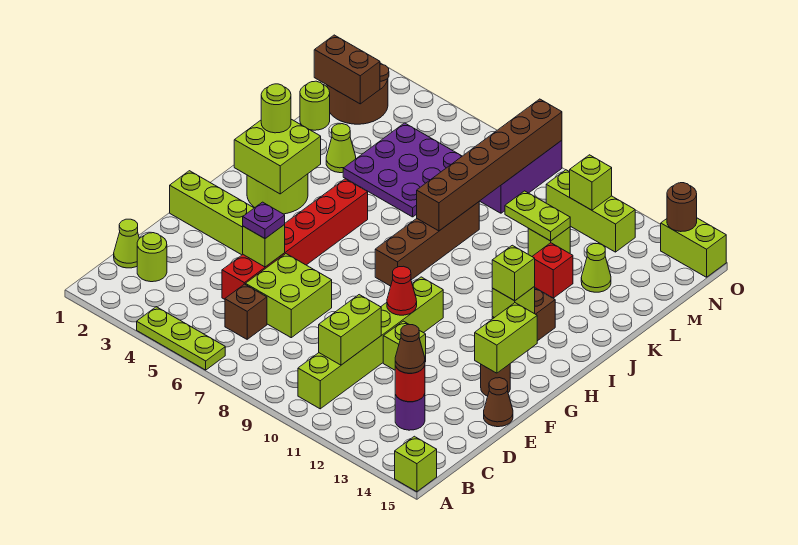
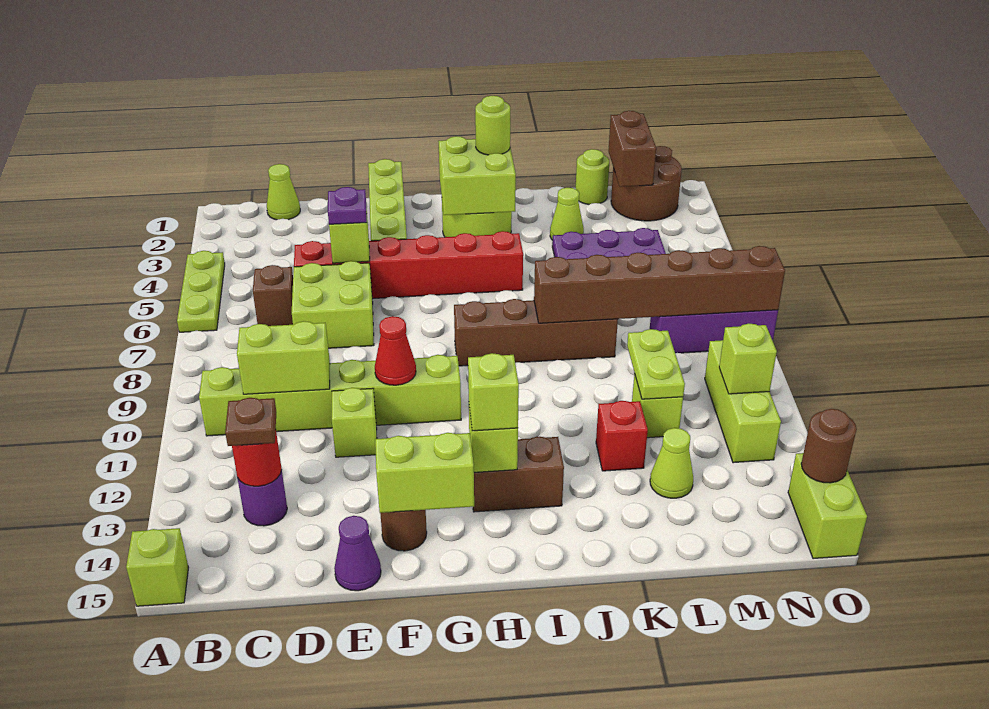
lime round brick C2 level 1 -> none
brown cone C13 level 3 -> brown plate C13 level 3
brown cone E15 level 1 -> purple cone E15 level 1

